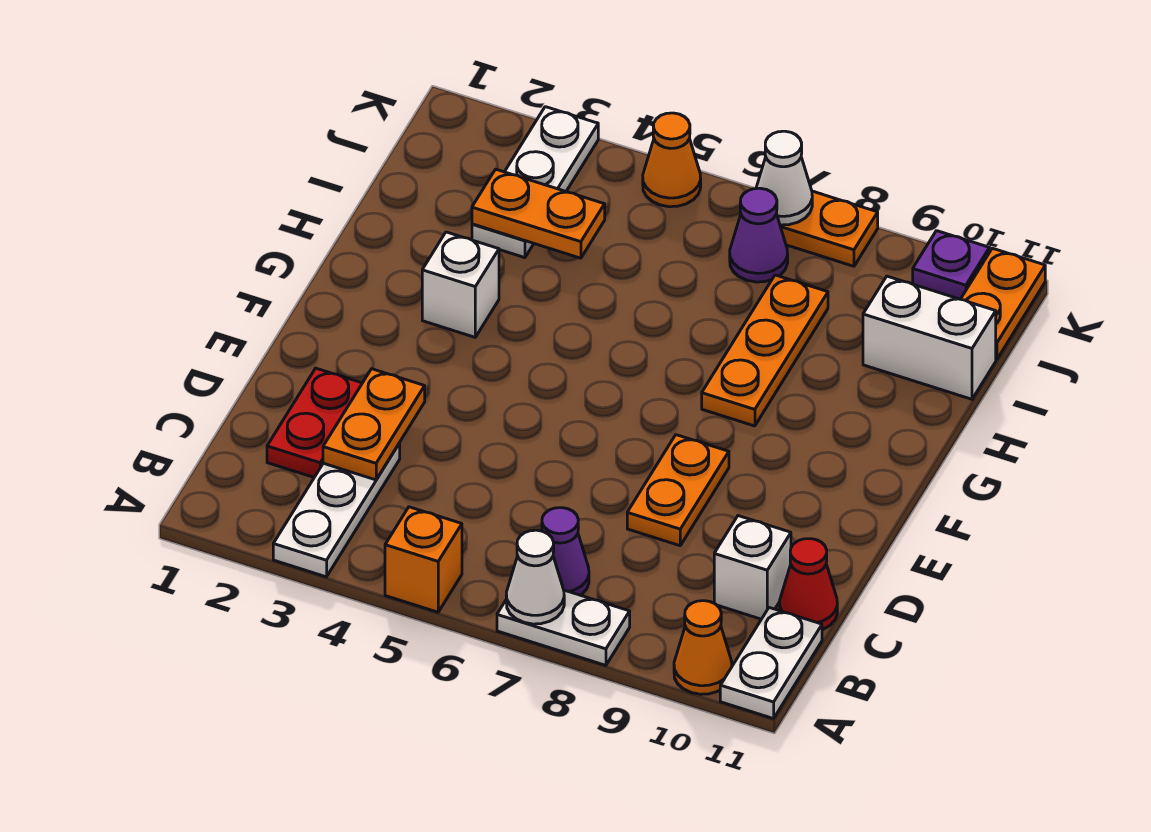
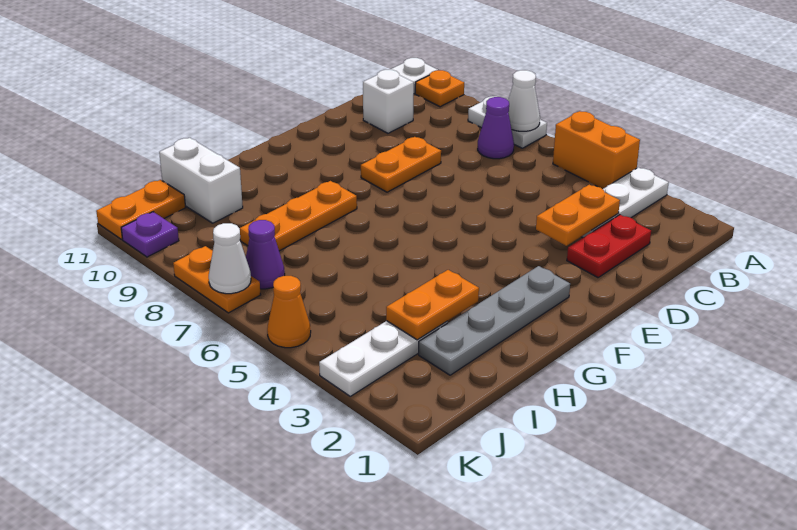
orange brick A5 level 1 -> orange brick A4:A5 level 1
orange cone A10 level 1 -> orange plate A10 level 1
red cone C11 level 1 -> none
none -> grey plate F2:I2 level 1
white brick G3 level 1 -> none
orange plate I3:I4 level 2 -> orange plate H3:I3 level 2

